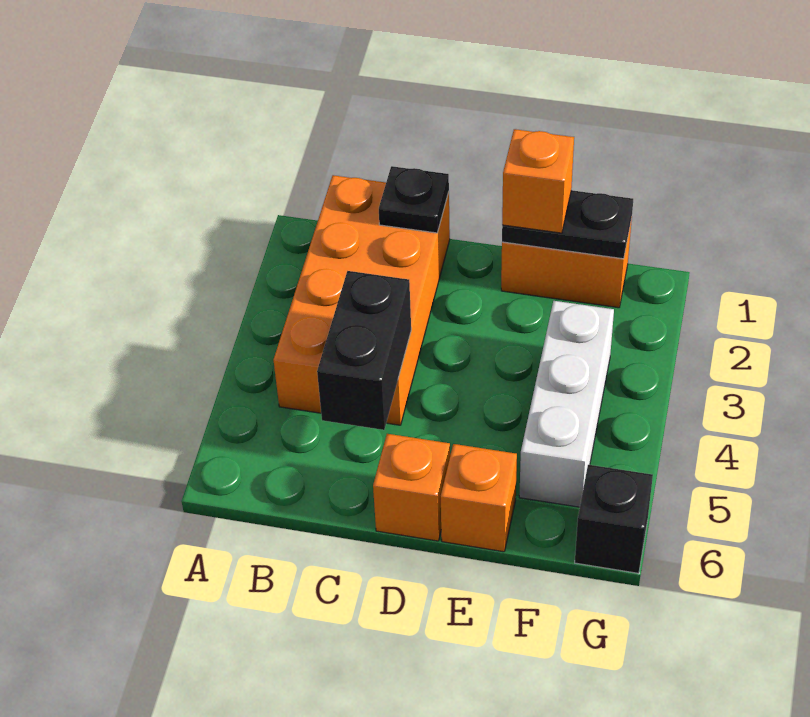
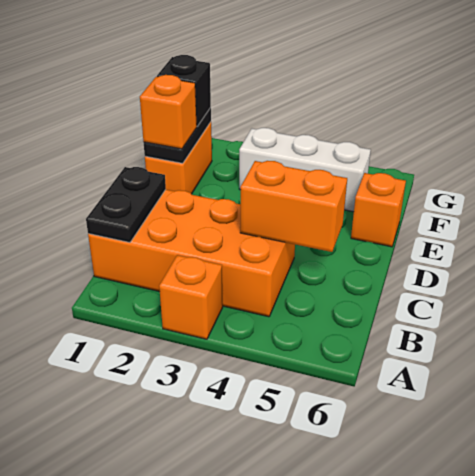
black plate C1 level 2 -> black plate B1:C1 level 2
black brick C4:C5 level 2 -> orange brick C4:C5 level 2
orange brick D6 level 1 -> orange brick A3 level 1
black brick G6 level 1 -> black brick F1 level 3

